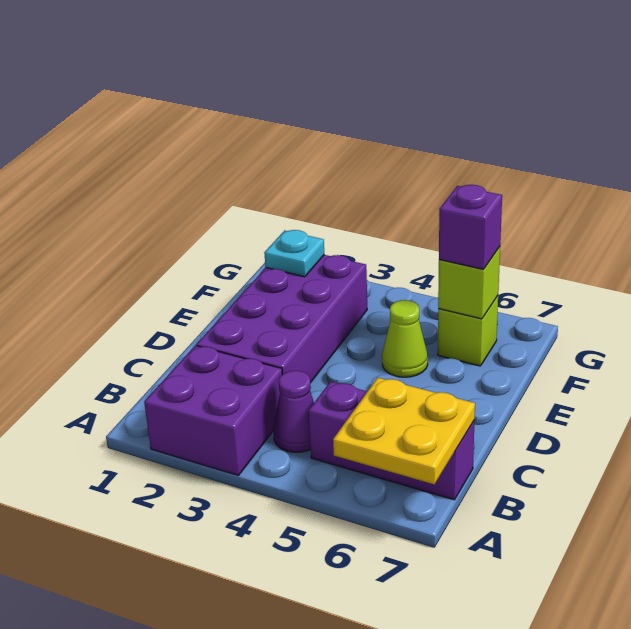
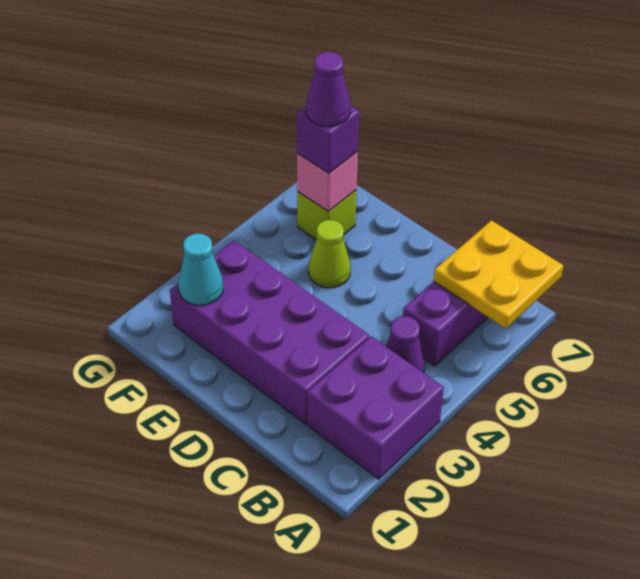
cyan plate F2 level 2 -> cyan cone F2 level 2
lime brick F6 level 2 -> pink brick F6 level 2
none -> purple cone F6 level 4

